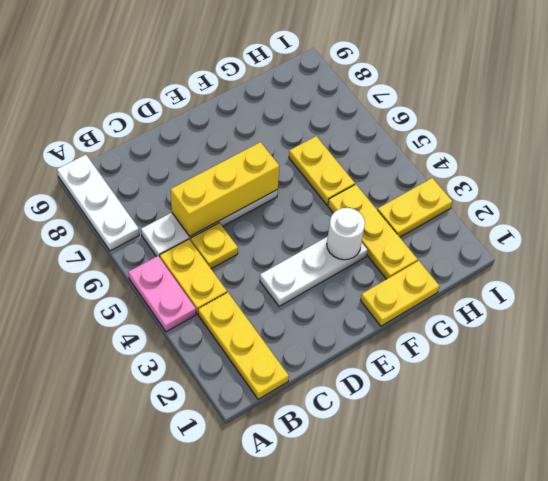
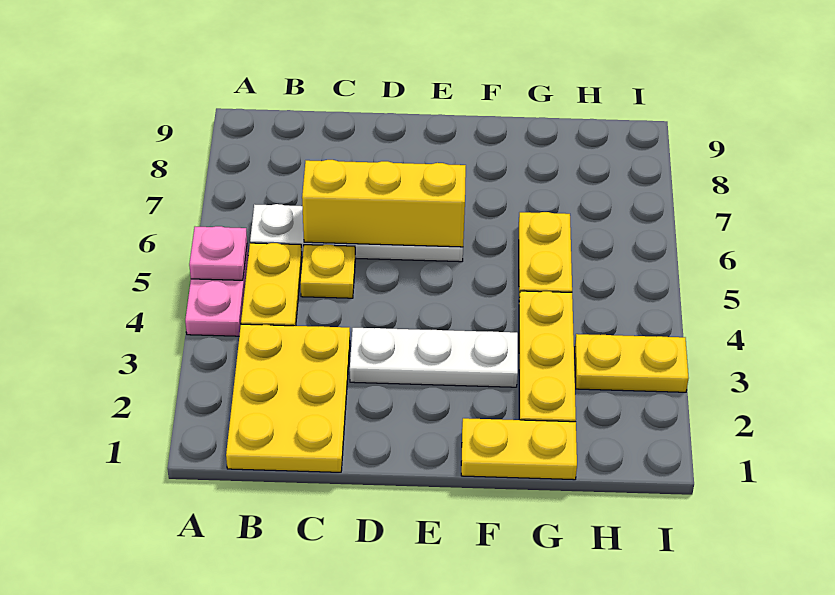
none -> pink plate A5 level 2
white plate A7:A9 level 1 -> none
yellow plate B1:B3 level 1 -> yellow plate B1:C3 level 1
white round brick F3 level 2 -> none

